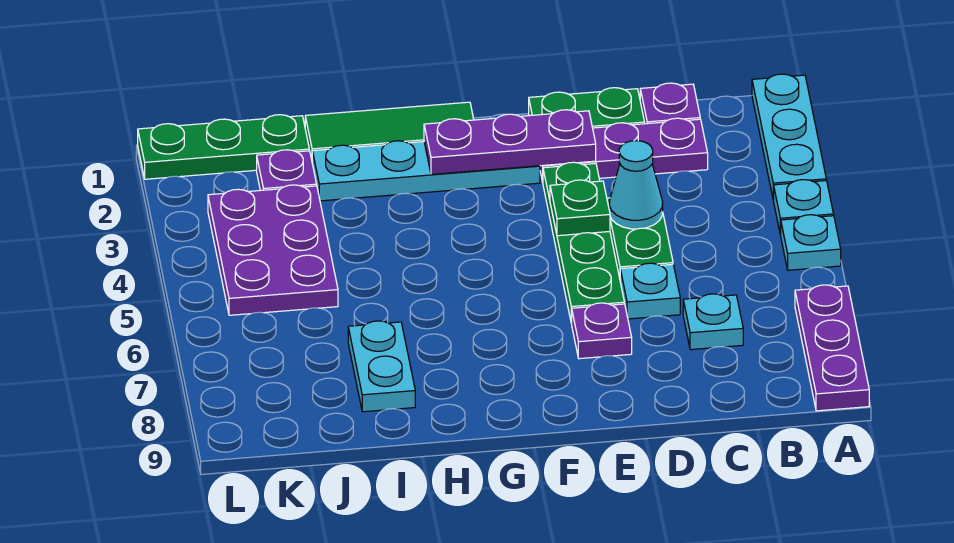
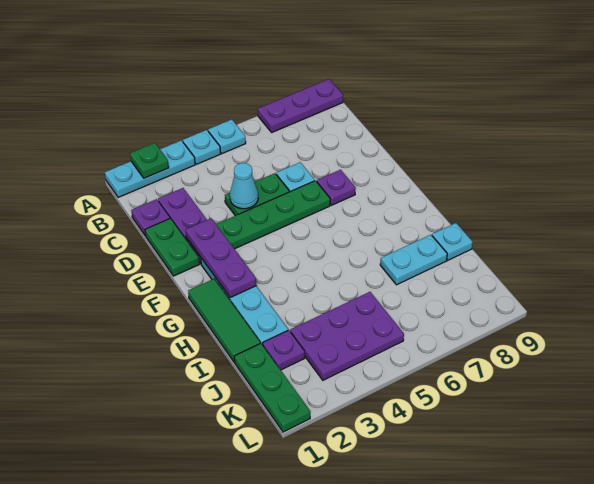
cyan plate C7 level 1 -> cyan plate I9 level 1
green plate E4 level 2 -> green plate A2 level 2

